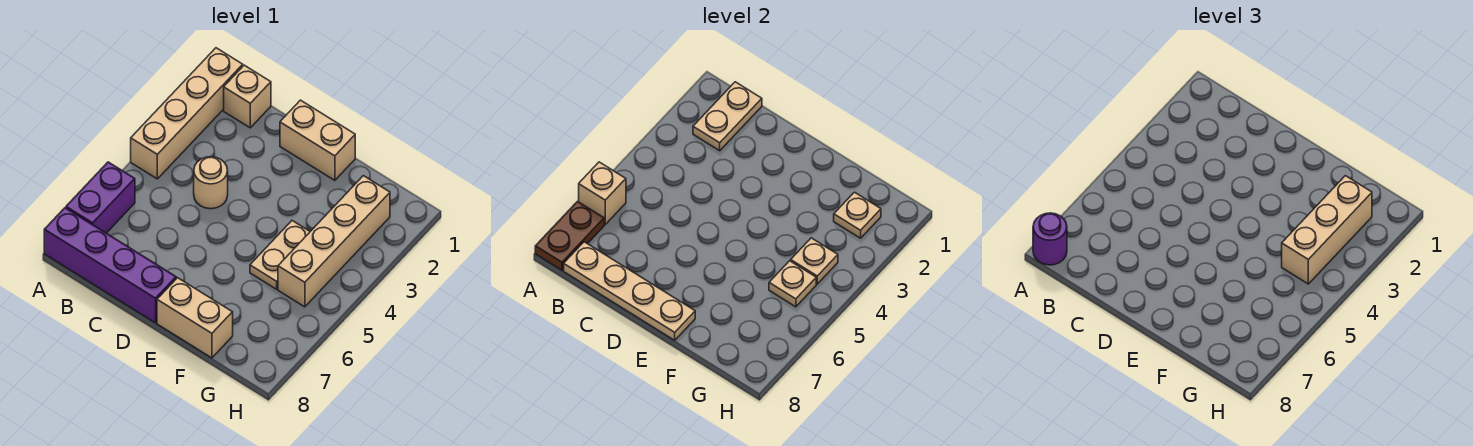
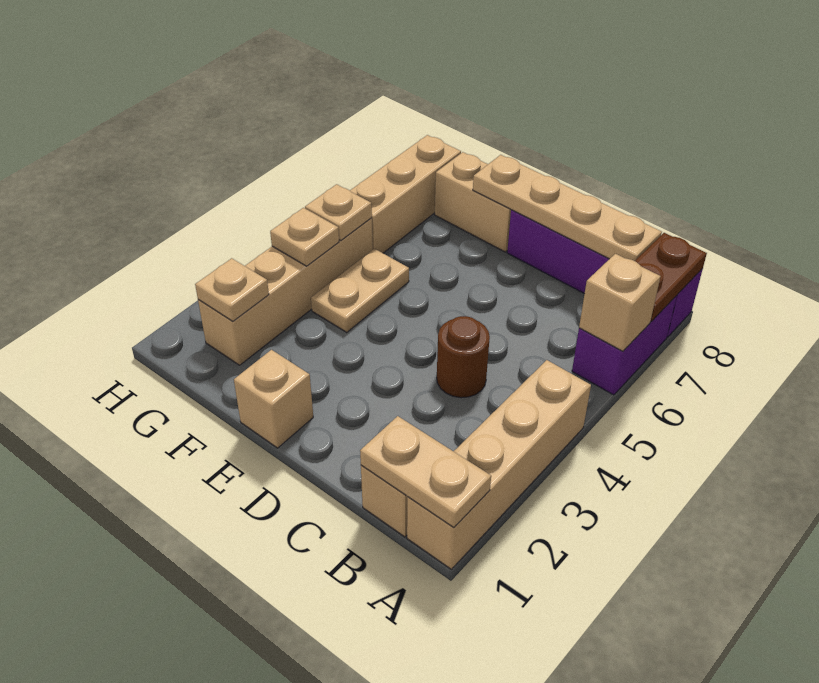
purple round brick A8 level 3 -> none
tan plate B1:B2 level 2 -> tan plate A1:B1 level 2
tan round brick C4 level 1 -> brown round brick C4 level 1
tan brick D1:E1 level 1 -> tan brick E1 level 1
tan brick G2:G4 level 3 -> tan brick G6:G8 level 1

